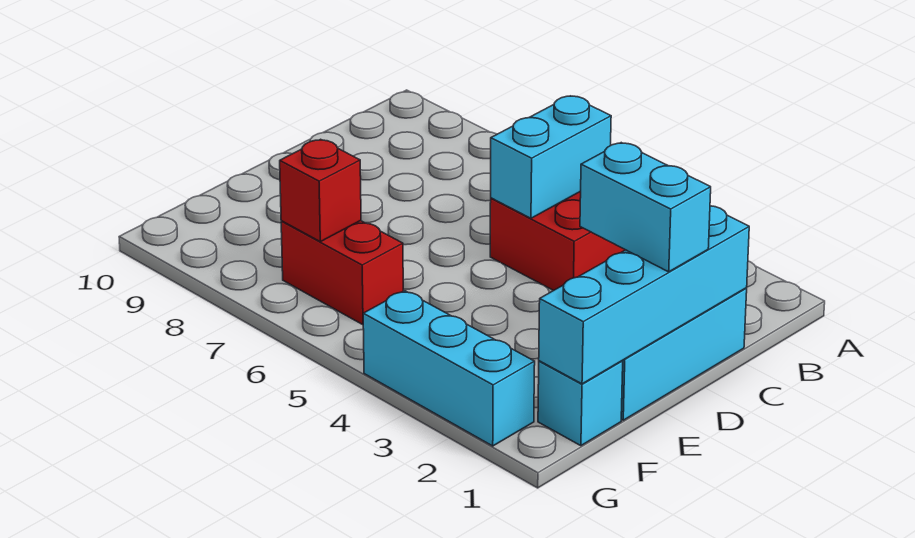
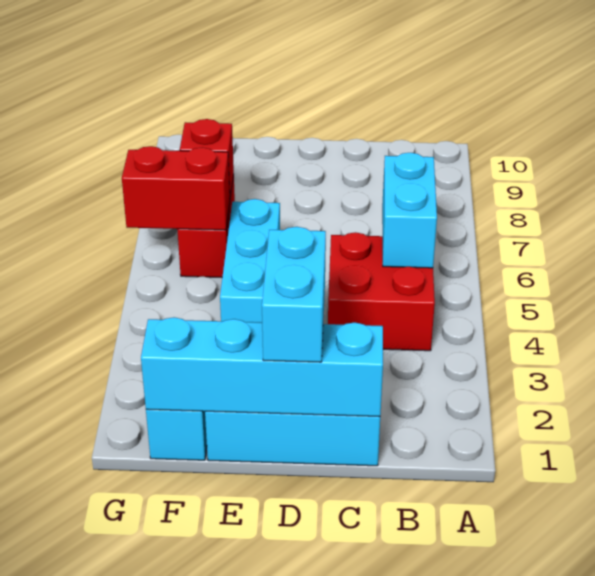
cyan brick B5:C5 level 2 -> cyan brick B5:B6 level 2
none -> red brick F6:G6 level 2
cyan brick G2:G4 level 1 -> cyan brick E4:E6 level 1

